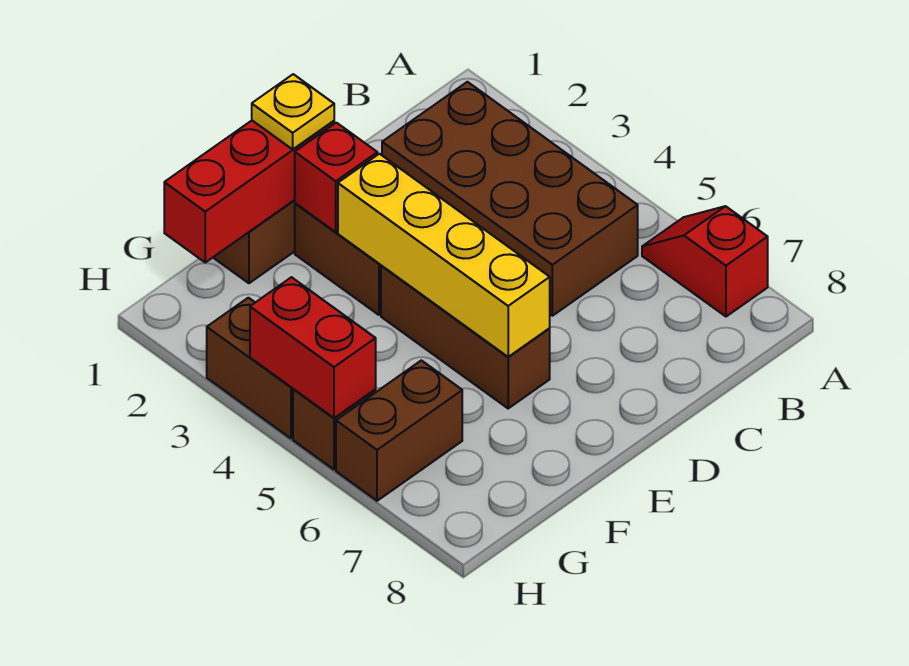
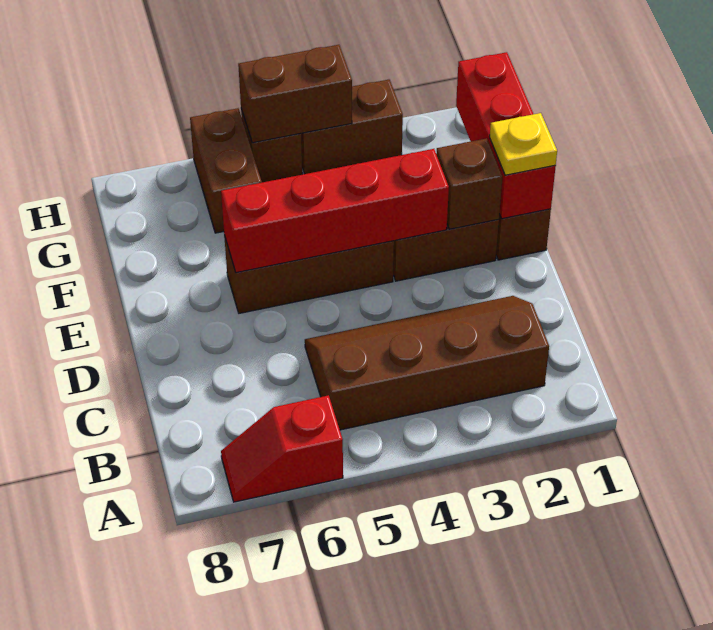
red slope A6:A7 level 1 top 7 -> red slope A6:A7 level 1 top 6
brown brick B2:C5 level 1 -> brown slope B2:C5 level 1 top B
red brick E2 level 2 -> brown brick E2 level 2
yellow brick E3:E6 level 2 -> red brick E3:E6 level 2
red brick H4:H5 level 2 -> brown brick H4:H5 level 2

